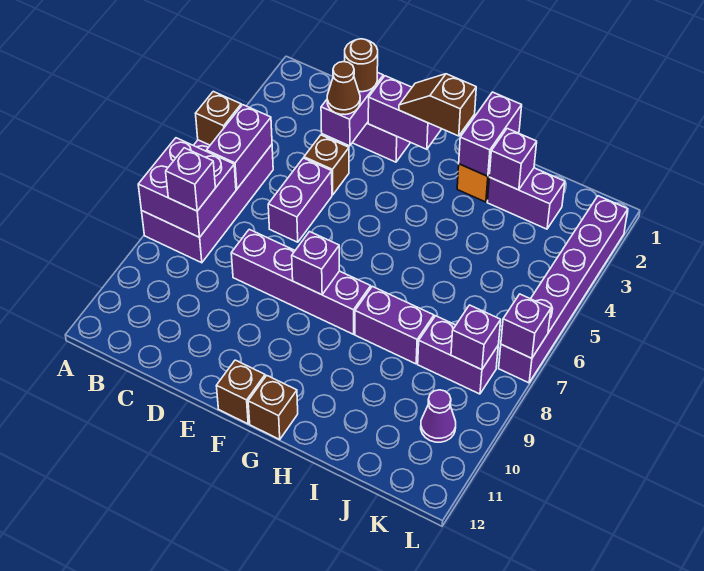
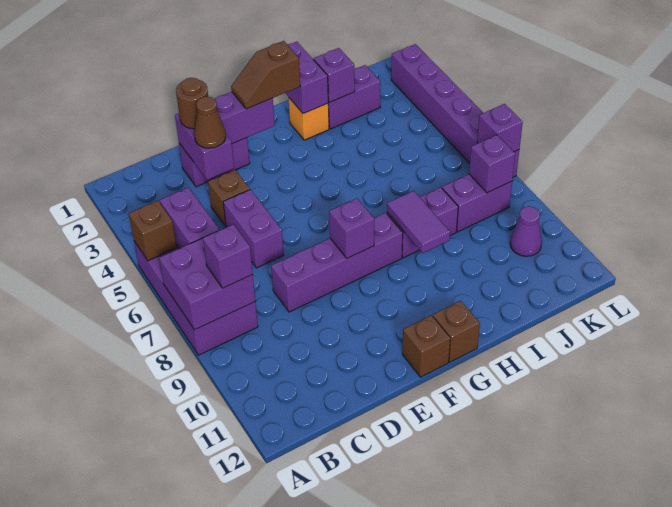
none -> purple tile H8:H9 level 2

